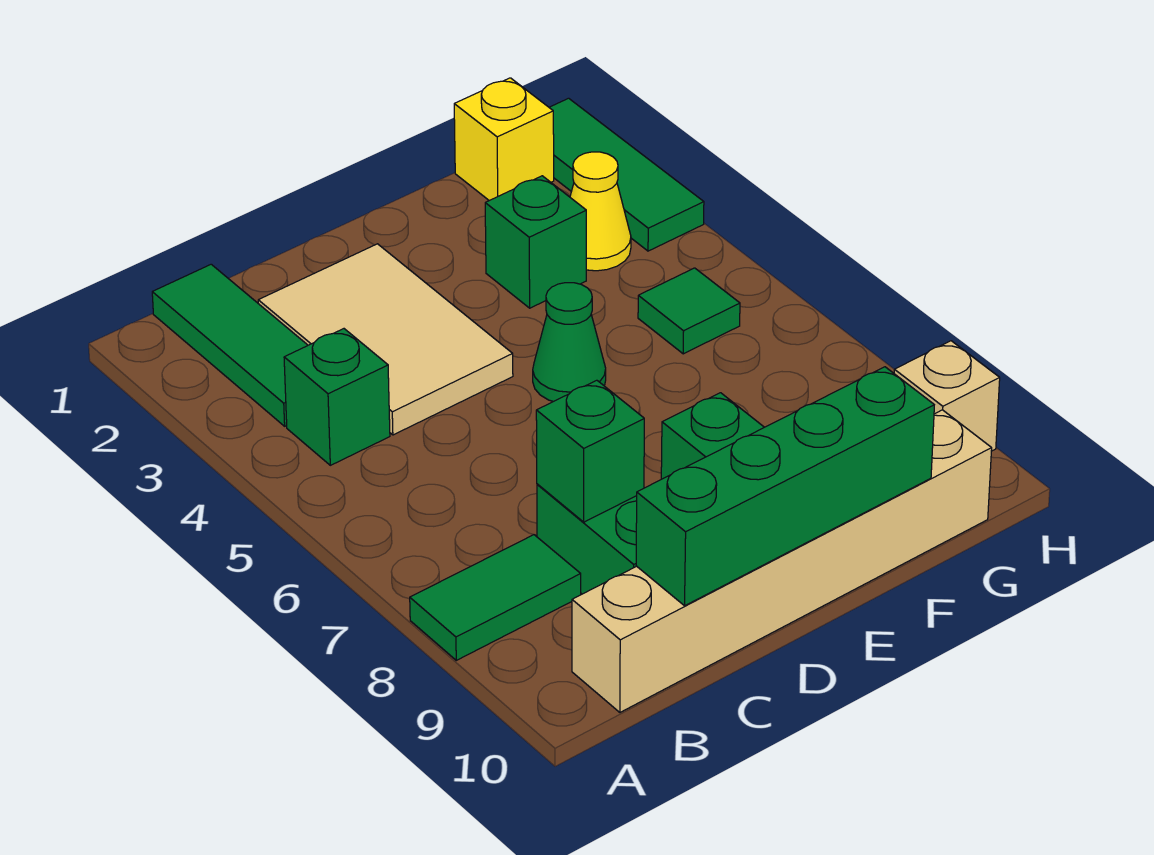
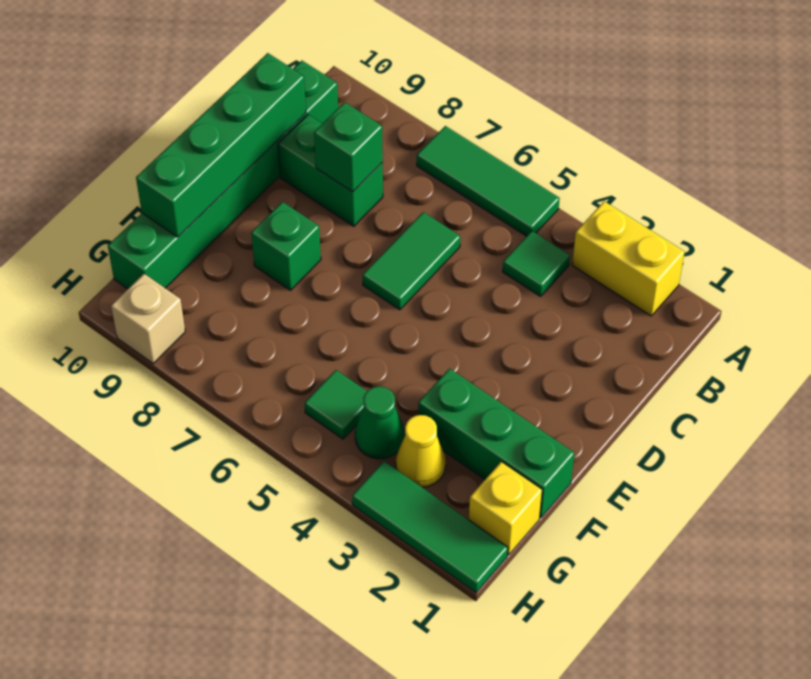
none -> yellow brick A2:A3 level 1
green tile A8:B8 level 1 -> green tile C6:D6 level 1
green tile B1:B3 level 1 -> green tile A5:A7 level 1
green brick B4 level 1 -> green tile B4 level 1
tan brick B10:G10 level 1 -> green brick B10:G10 level 1
tan tile C2:D4 level 1 -> none
green cone E5 level 1 -> green cone G4 level 1
green brick F3 level 1 -> green brick F1:F3 level 1

